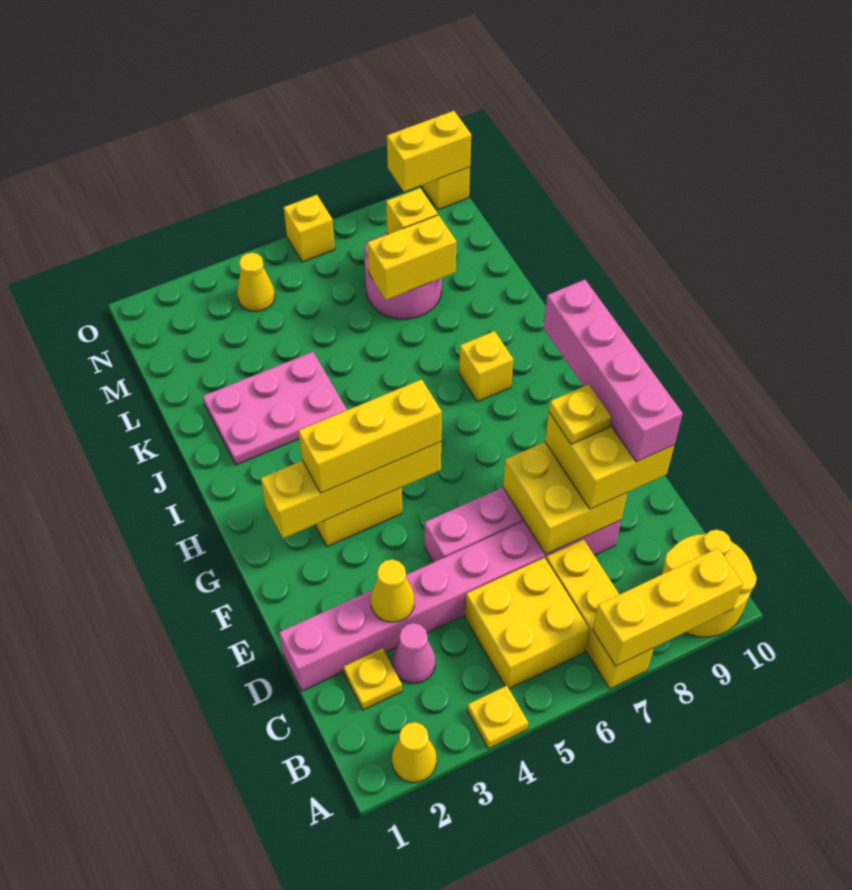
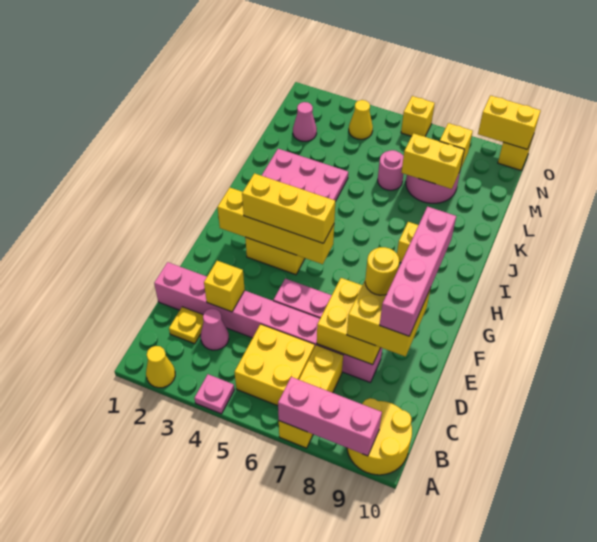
yellow plate A4 level 1 -> pink plate A4 level 1
yellow brick A7:A9 level 2 -> pink brick A7:A9 level 2
yellow cone D3 level 2 -> yellow brick D3 level 2
yellow plate E8 level 4 -> yellow round brick E8 level 4
none -> pink round brick L6 level 1
none -> pink cone M2 level 1

